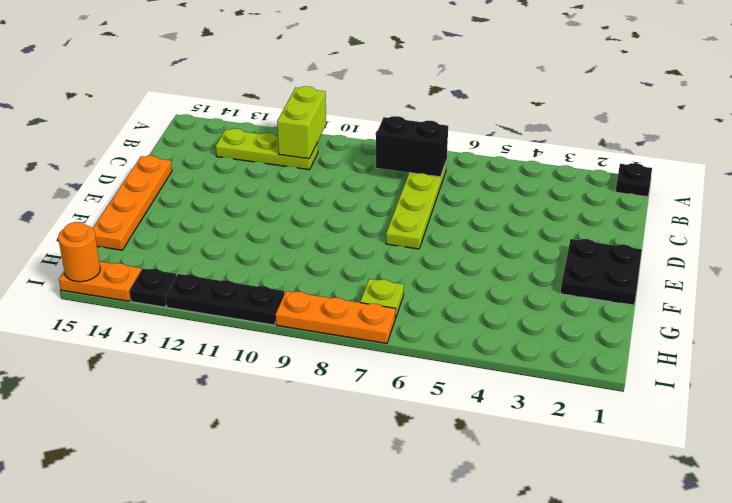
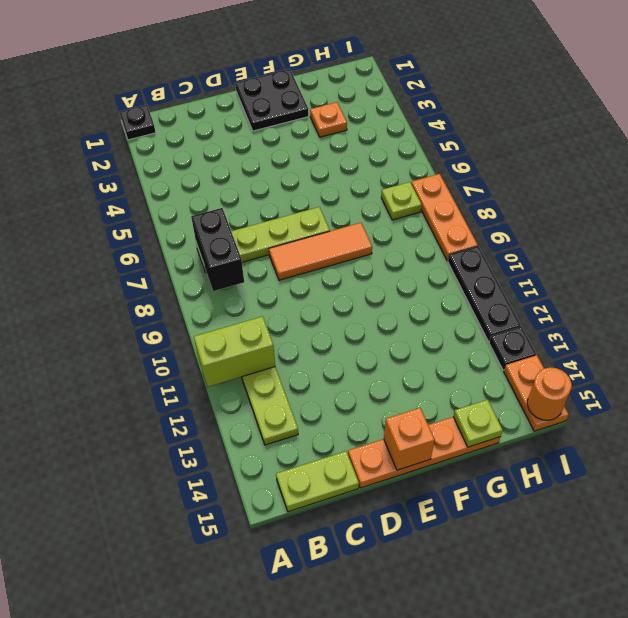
none -> lime plate B15:C15 level 1
none -> orange tile D8:F8 level 1
none -> orange brick E15 level 2
none -> orange plate G3 level 1
none -> lime plate G15 level 2

